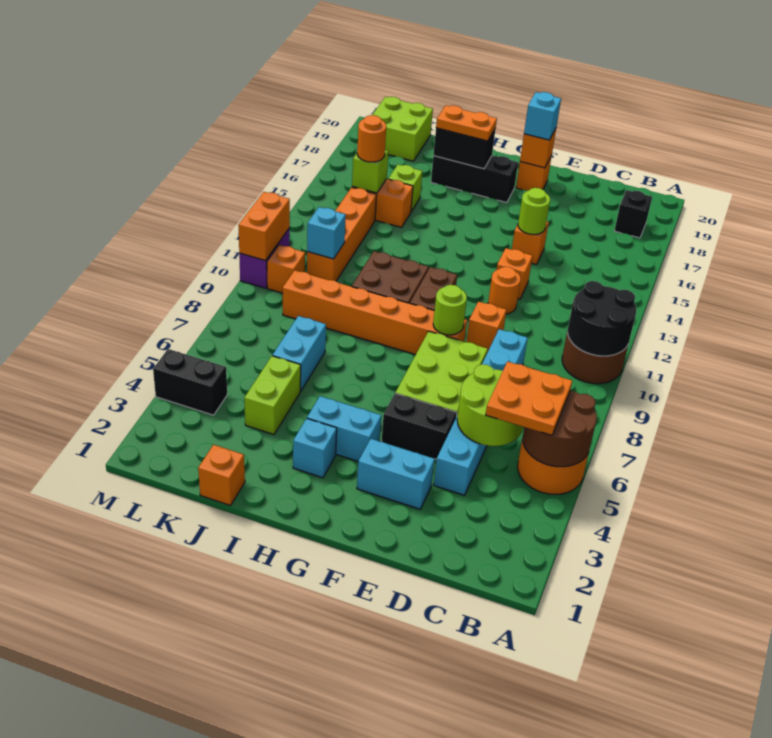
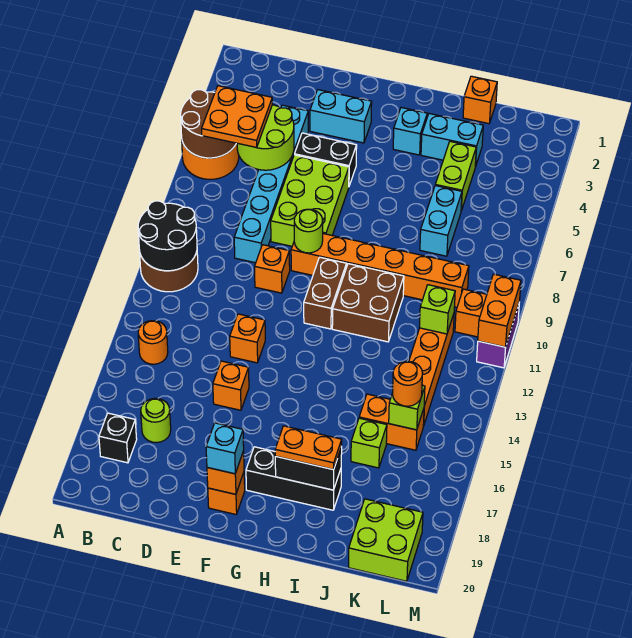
orange round brick E12 level 1 -> orange round brick B14 level 1
lime round brick E15 level 2 -> lime round brick C17 level 1
cyan brick G4:H4 level 1 -> cyan brick I3:J3 level 1
cyan brick K11 level 2 -> lime brick K11 level 2
black brick L4:M4 level 1 -> none

